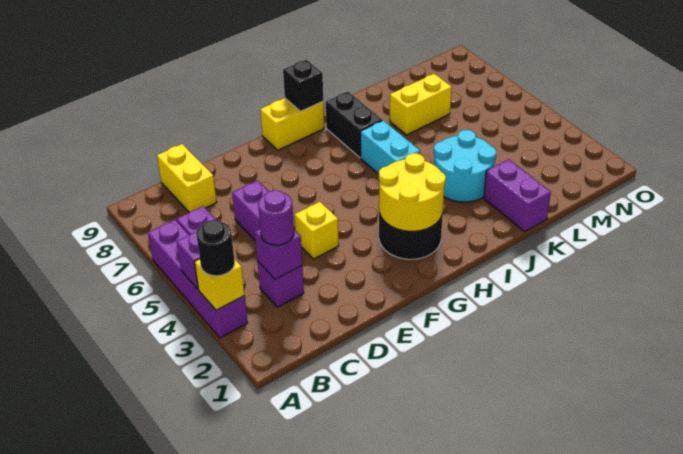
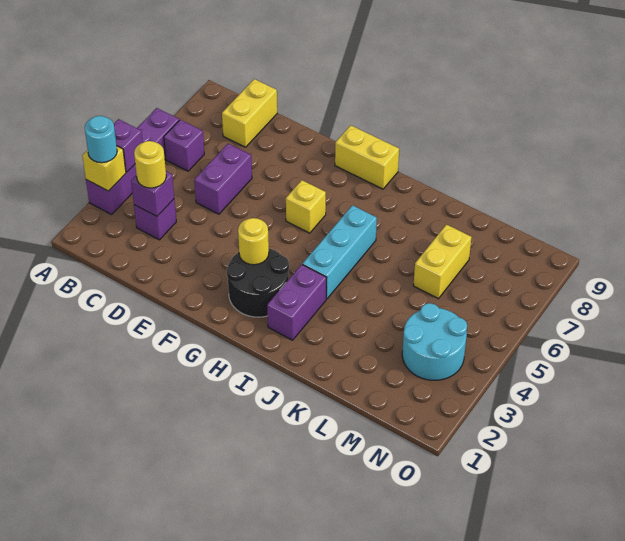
black round brick A3 level 3 -> cyan round brick A3 level 3
purple round brick C3 level 3 -> yellow round brick C3 level 3
yellow brick E4 level 1 -> yellow brick G6 level 1
yellow round brick G2:H3 level 2 -> yellow round brick G3 level 2
black brick H9 level 2 -> none
cyan brick I5:I6 level 1 -> cyan brick I4:I6 level 1
black brick I7:I8 level 1 -> none
cyan round brick J3:K4 level 1 -> cyan round brick M3:N4 level 1
purple brick K1:K2 level 1 -> purple brick I2:I3 level 1
yellow brick K7:L7 level 1 -> yellow brick L6:L7 level 1

